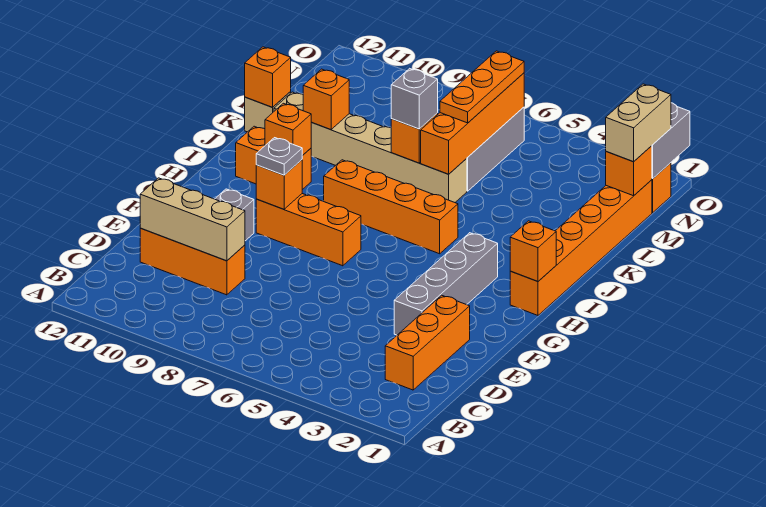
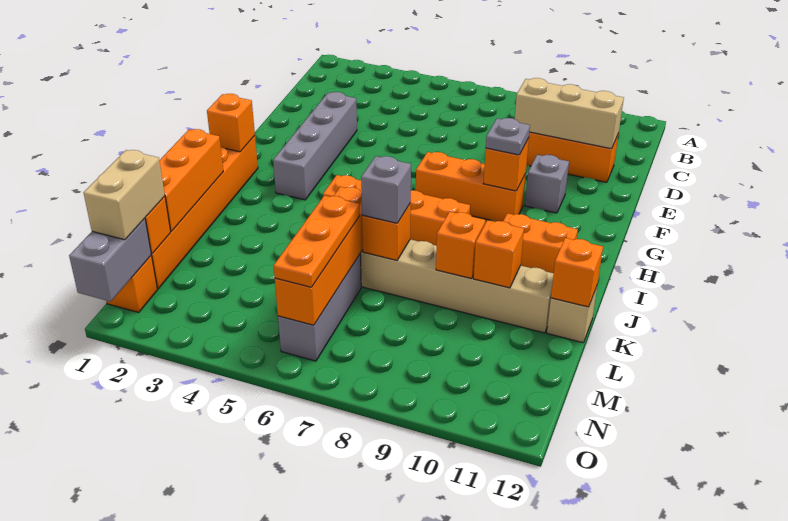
orange brick C2:E2 level 1 -> orange brick J1:L1 level 2
orange brick I10 level 2 -> orange brick K9 level 2

